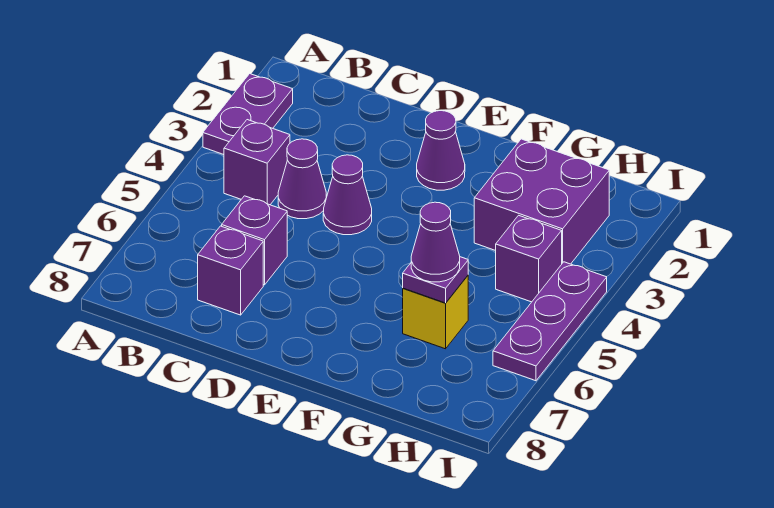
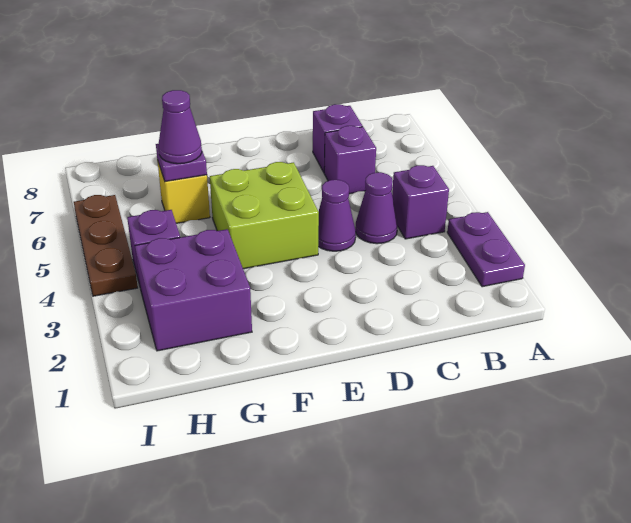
purple cone E2 level 1 -> none
none -> lime brick E4:F5 level 1
purple plate I4:I6 level 1 -> brown plate I4:I6 level 1

